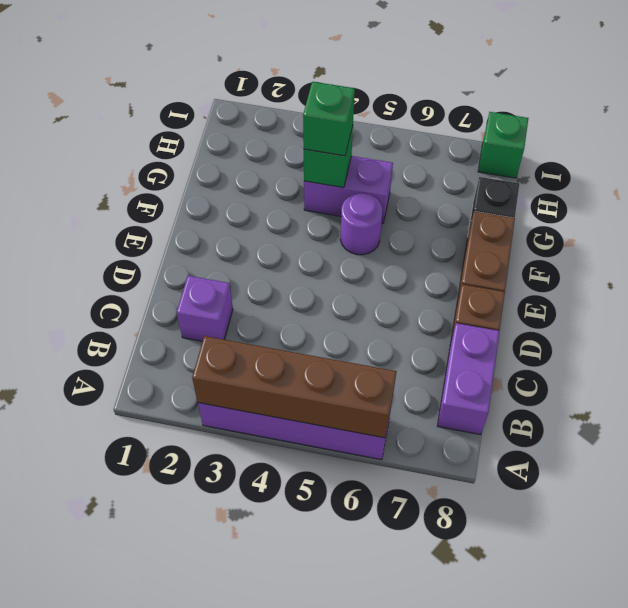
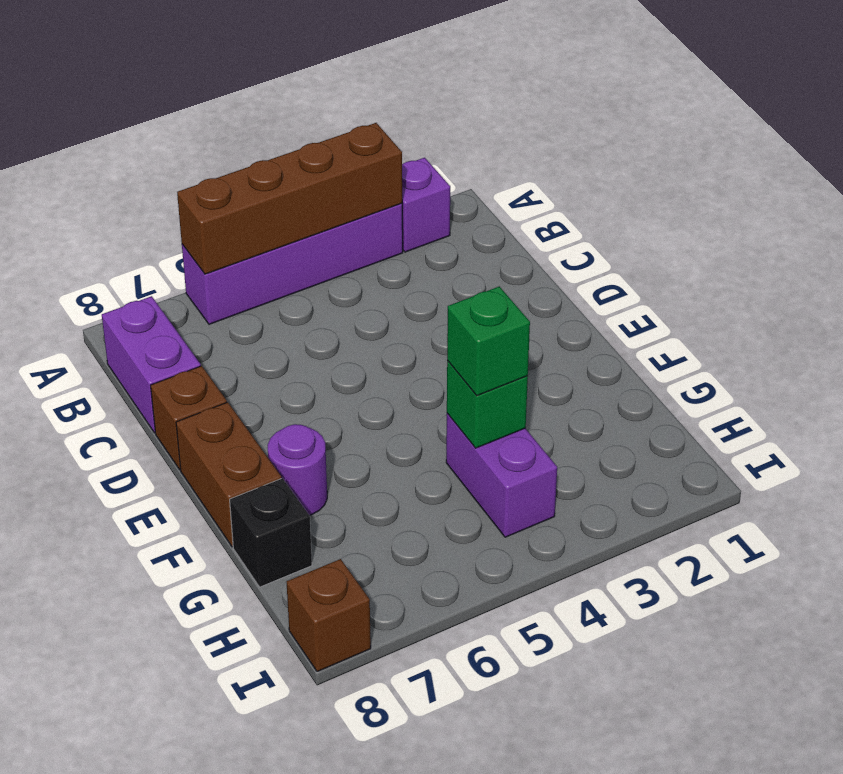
purple brick C2 level 1 -> purple brick A2 level 1
purple round brick F5 level 1 -> purple round brick F7 level 1
purple brick G4:G5 level 1 -> purple brick G4:H4 level 1
green brick I8 level 1 -> brown brick I8 level 1

